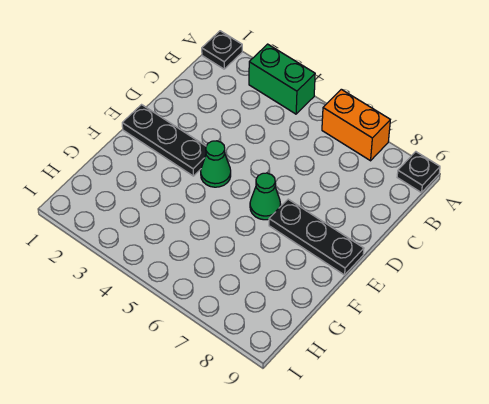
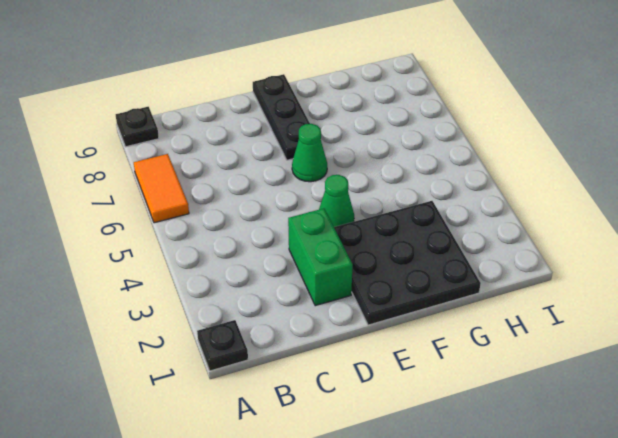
green brick A3:A4 level 1 -> green brick D2:D3 level 1
orange brick A6:A7 level 1 -> orange tile A6:A7 level 1
black plate E1:E3 level 1 -> black plate E1:G3 level 1

